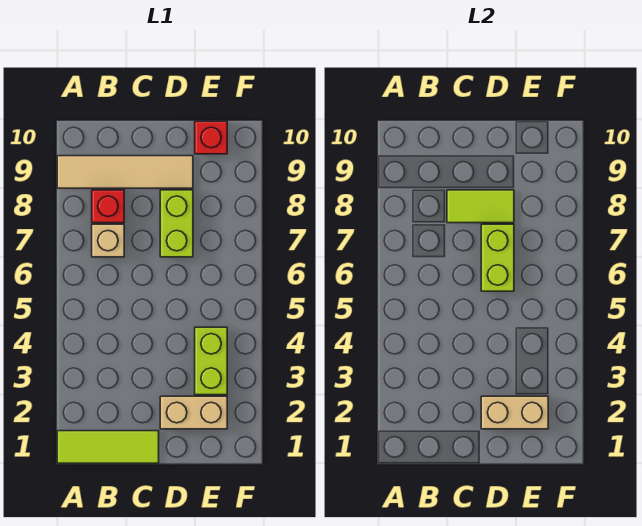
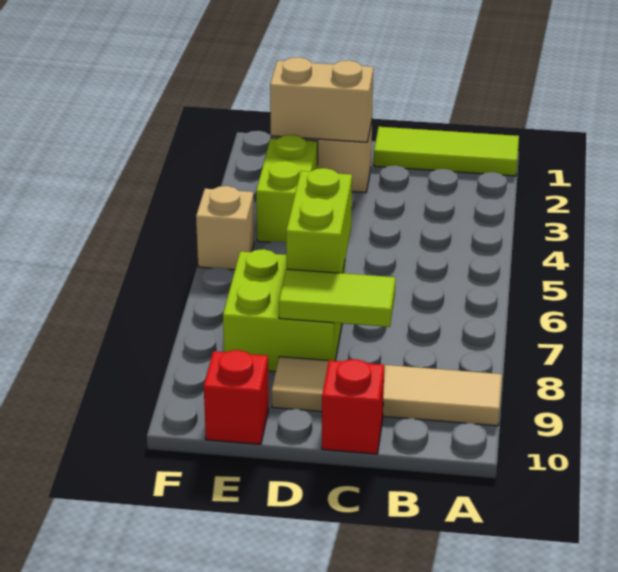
tan brick B7 level 1 -> tan brick F5 level 1
red brick B8 level 1 -> red brick C10 level 1
lime brick D7:D8 level 1 -> lime brick D7:E8 level 1

